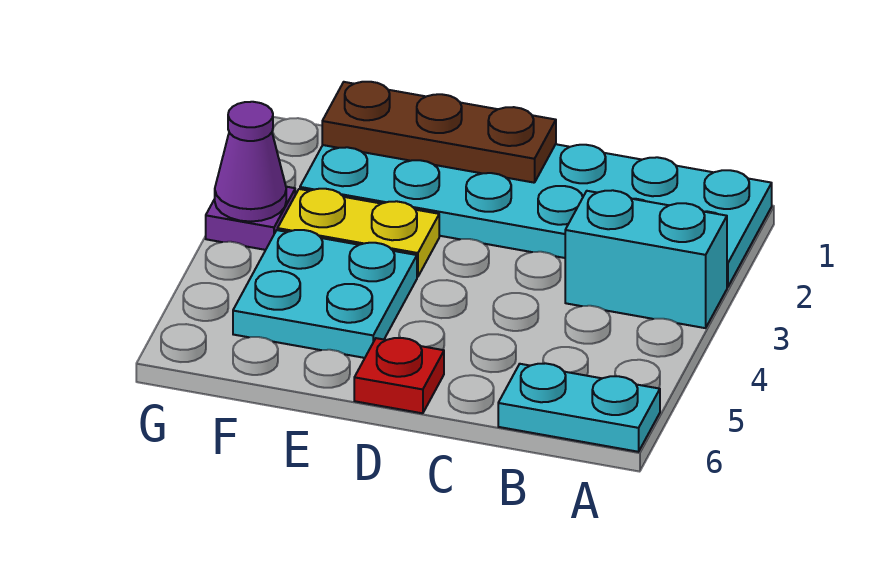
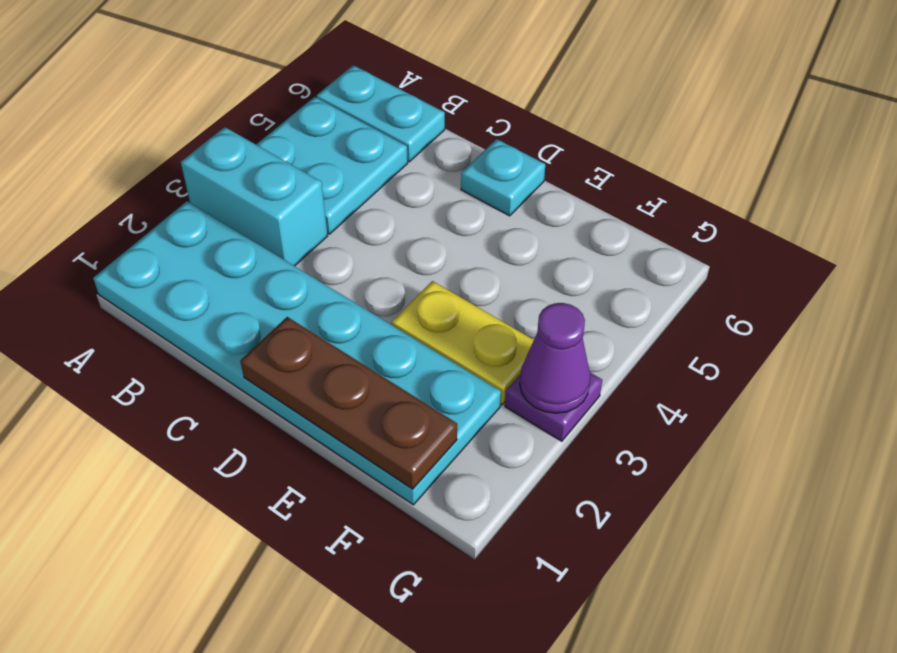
red plate D6 level 1 -> cyan plate D6 level 1
cyan plate E4:F5 level 1 -> cyan plate A4:B5 level 1

